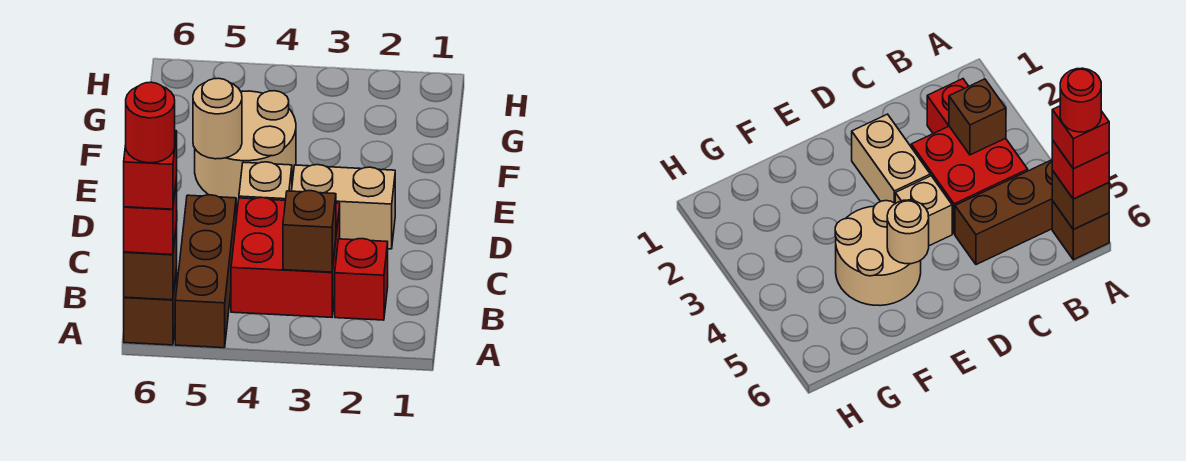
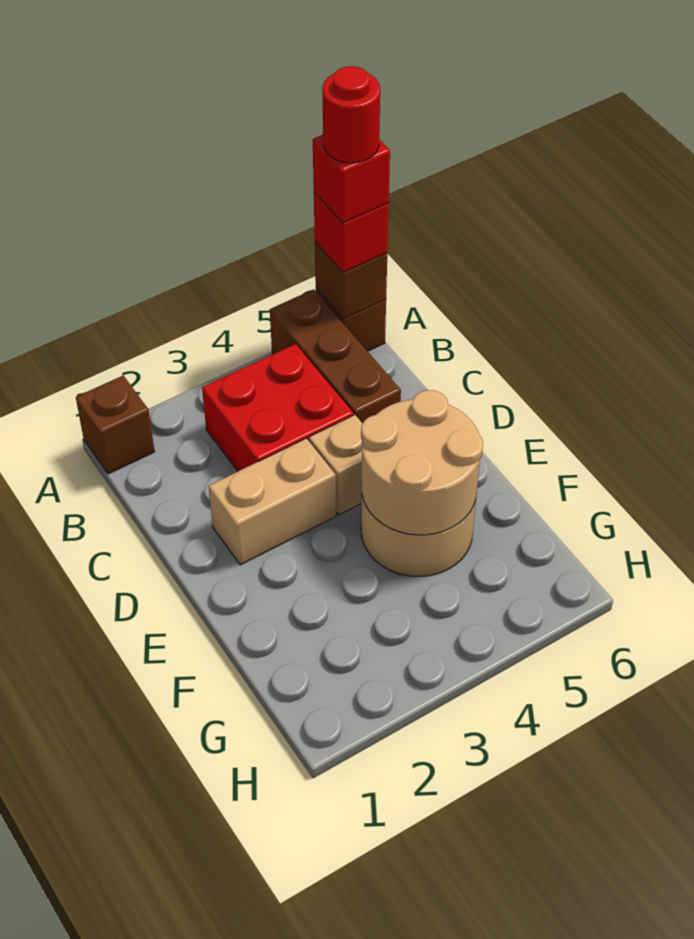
red brick B2 level 1 -> none
brown brick B3 level 2 -> brown brick A1 level 1
tan round brick E5 level 2 -> tan round brick E4:F5 level 2

